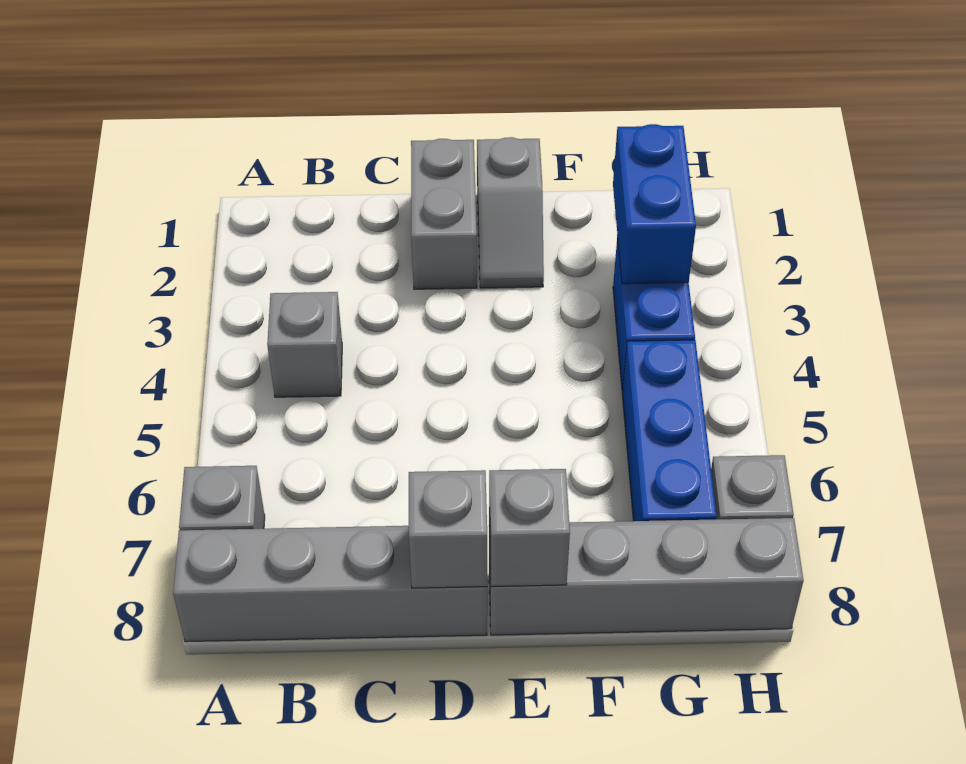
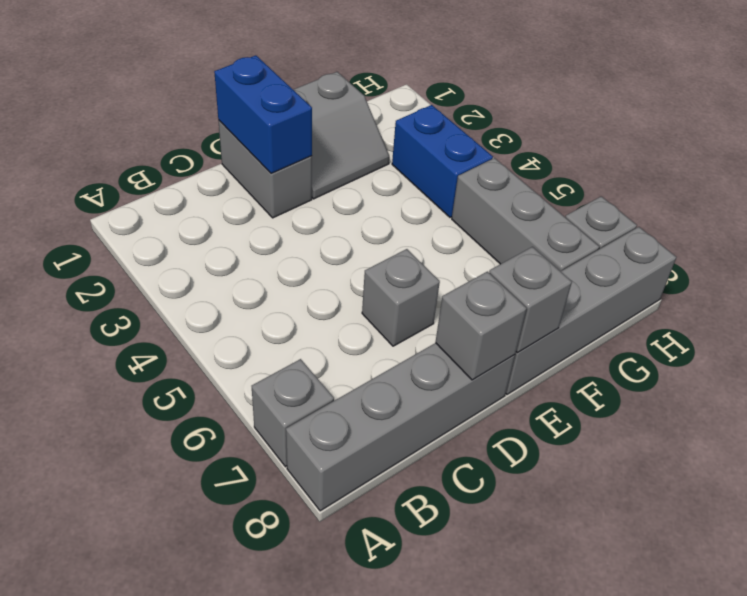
grey brick B4 level 1 -> grey brick D6 level 1
grey slope E1:E2 level 1 top 1 -> grey slope E1:F2 level 1 top 1
blue brick G2:G3 level 2 -> blue brick D1:D2 level 2
blue brick G5:G7 level 1 -> grey brick G5:G7 level 1

